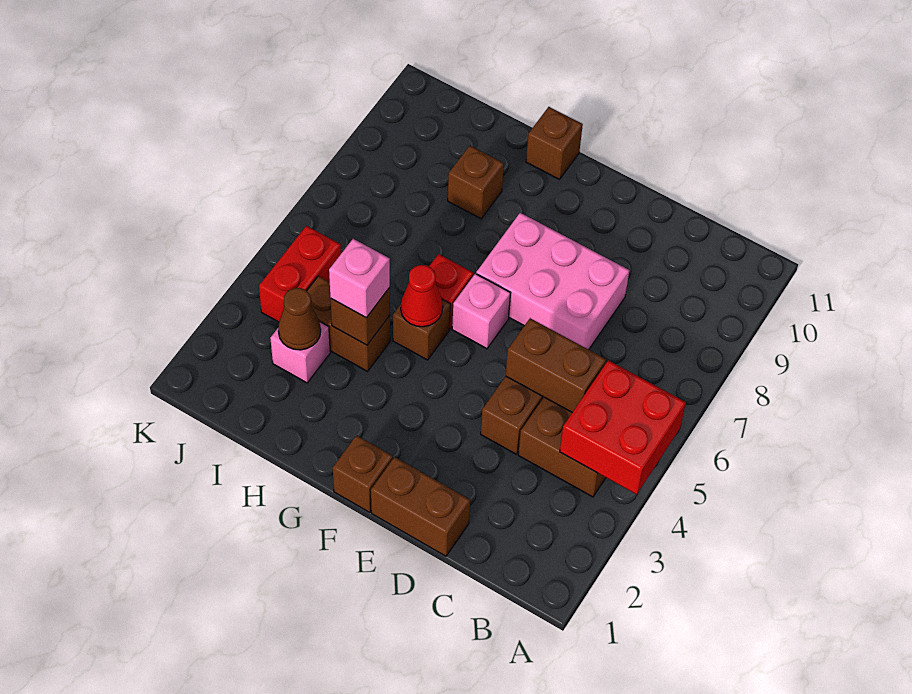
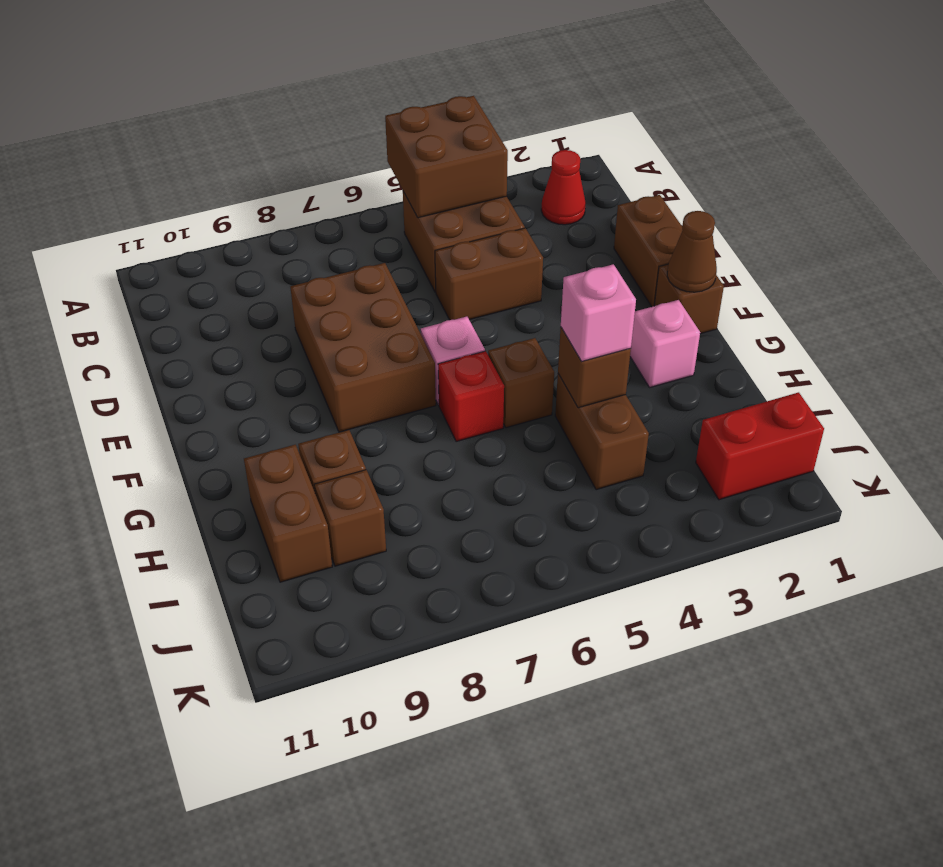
red brick A4:B5 level 2 -> brown brick A4:B5 level 2
brown brick C5:D5 level 2 -> brown brick H10:I10 level 1
pink brick D7:F8 level 1 -> brown brick D7:F8 level 1
red cone G5 level 2 -> red cone B2 level 1
brown brick G11 level 1 -> brown brick I9 level 1
pink brick I3 level 1 -> pink brick G2 level 1
brown cone I3 level 2 -> brown cone F1 level 2
red brick J4:J5 level 1 -> red brick J1:J2 level 1

